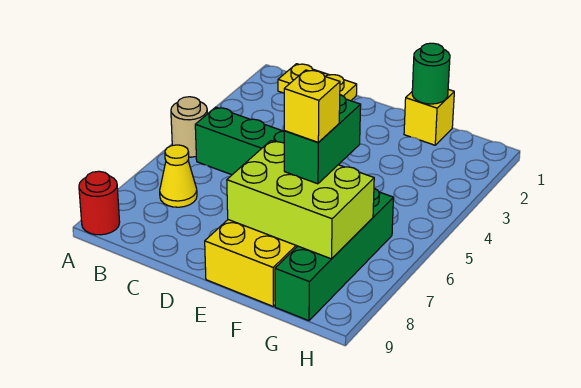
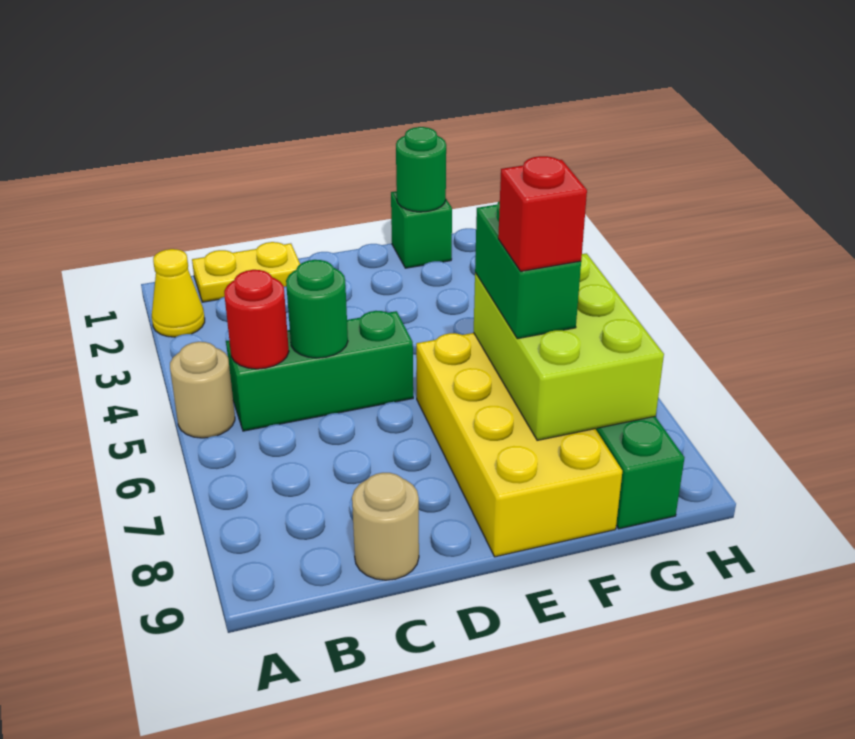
red round brick A9 level 1 -> red round brick B5 level 2
yellow cone B7 level 1 -> yellow cone A2 level 1
none -> green round brick C5 level 2
none -> tan round brick C9 level 1
lime brick E7:G8 level 2 -> lime brick F6:G8 level 2
yellow brick F1 level 1 -> green brick F1 level 1
yellow brick F7 level 4 -> red brick F7 level 4

